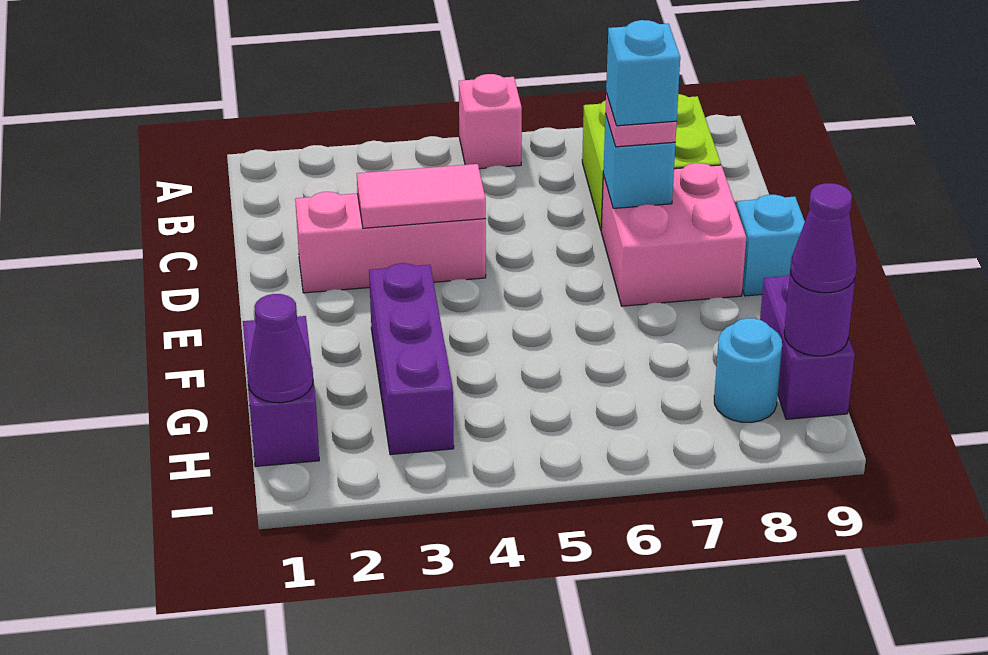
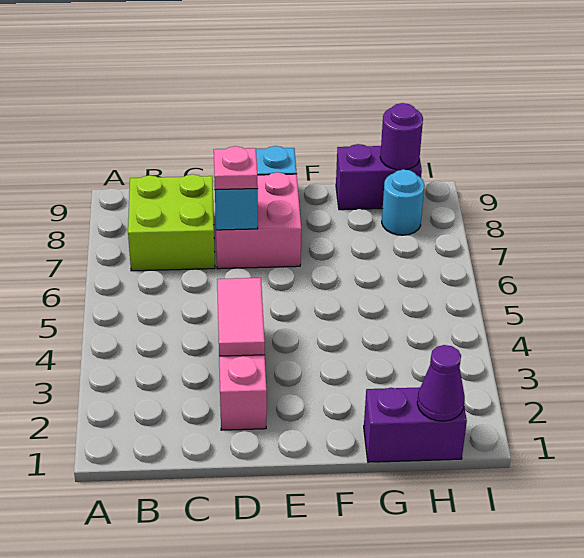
pink brick A5 level 1 -> none
cyan brick D7 level 4 -> none
purple brick F3:H3 level 1 -> none
purple cone H9 level 3 -> none

